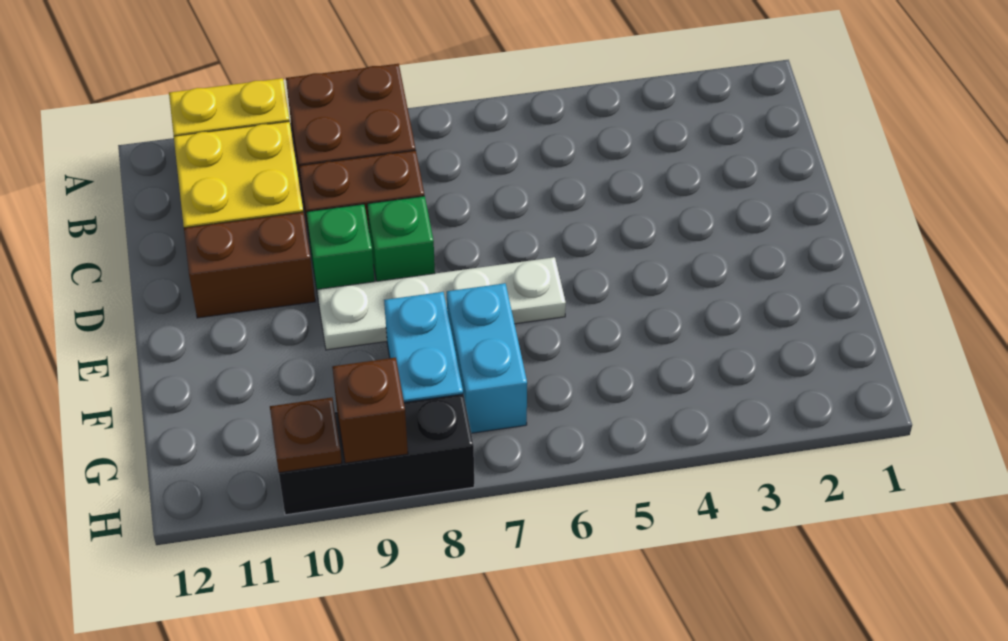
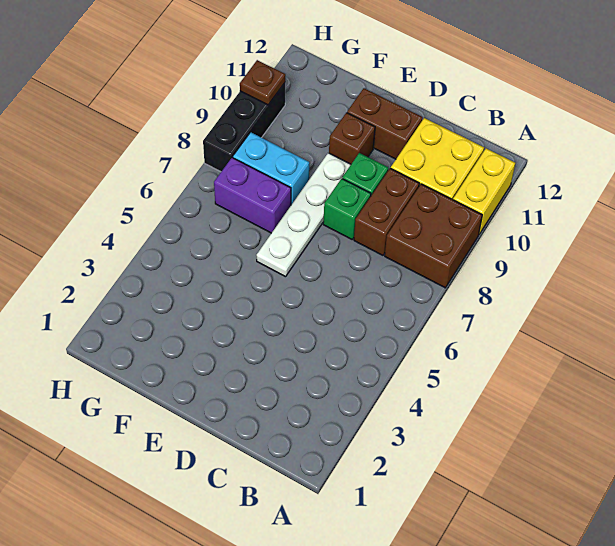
brown brick D10:D11 level 1 -> brown brick D11:E11 level 1
cyan brick F7:G7 level 1 -> purple brick F7:G7 level 1
brown brick H9 level 2 -> brown brick E10 level 1

